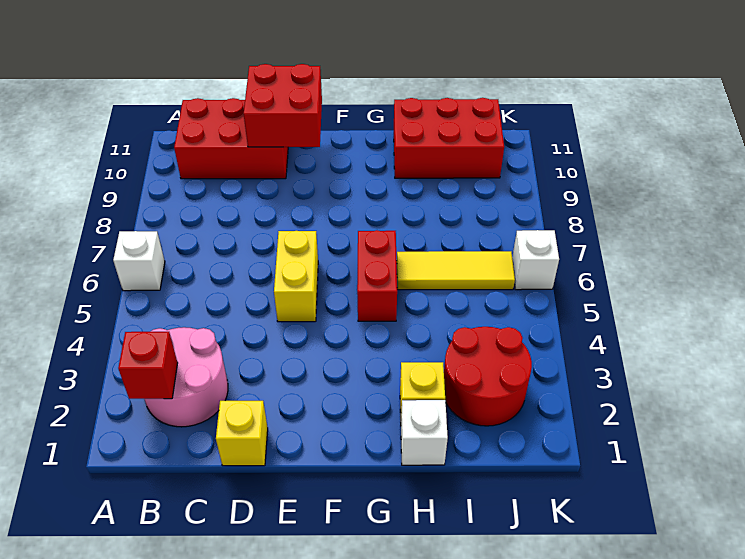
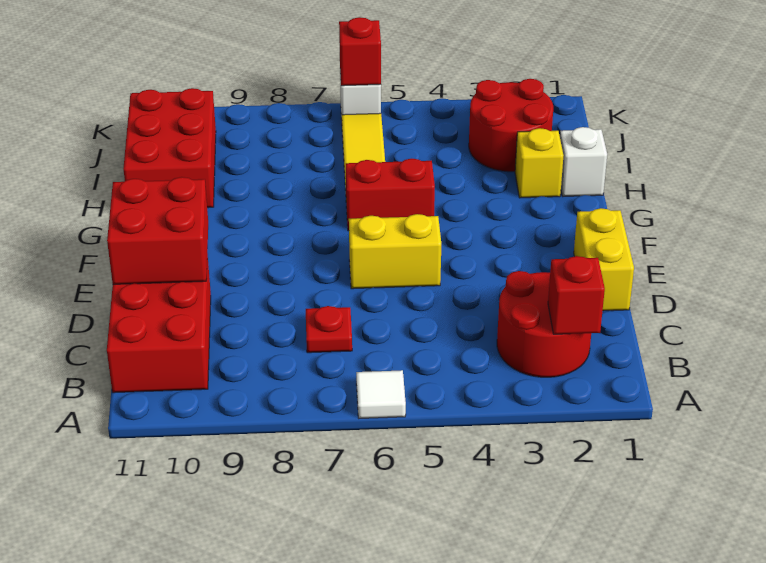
white brick A6 level 1 -> white tile A6 level 1
pink round brick B2:C3 level 1 -> red round brick B2:C3 level 1
none -> red plate C7 level 1
yellow brick D1 level 1 -> yellow brick D1:E1 level 1
none -> red brick K6 level 2

